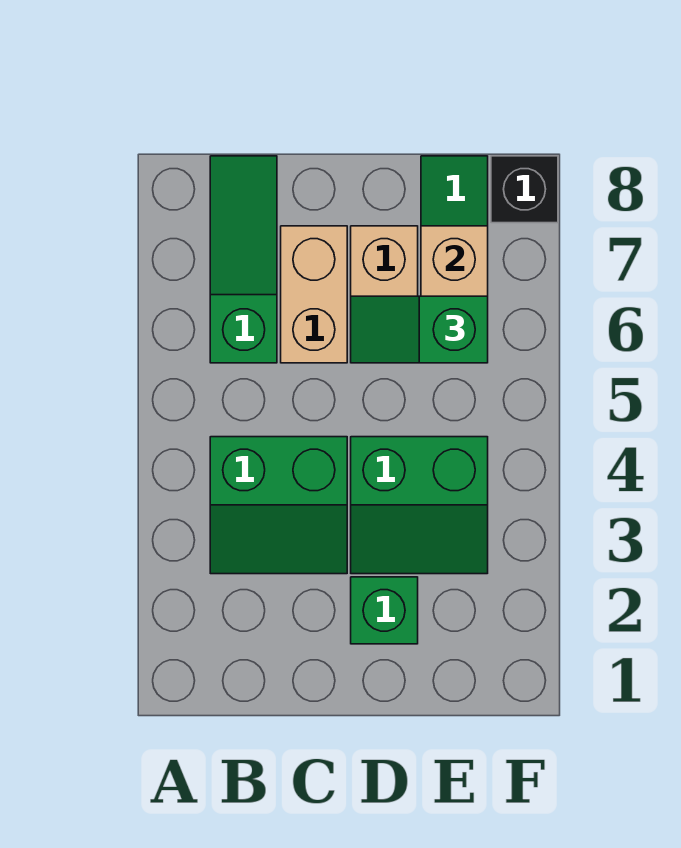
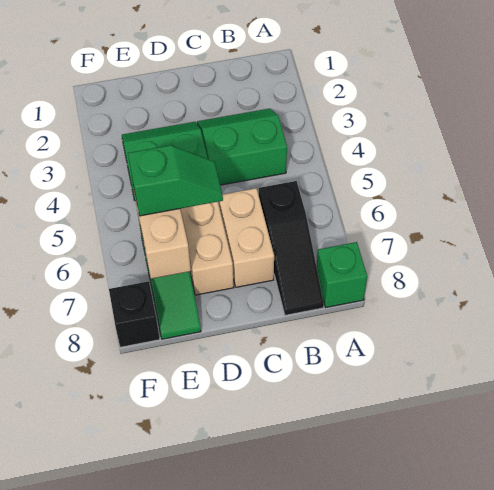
green slope B6:B8 level 1 top 6 -> black slope B6:B8 level 1 top 6
green brick D2 level 1 -> green brick A8 level 1

